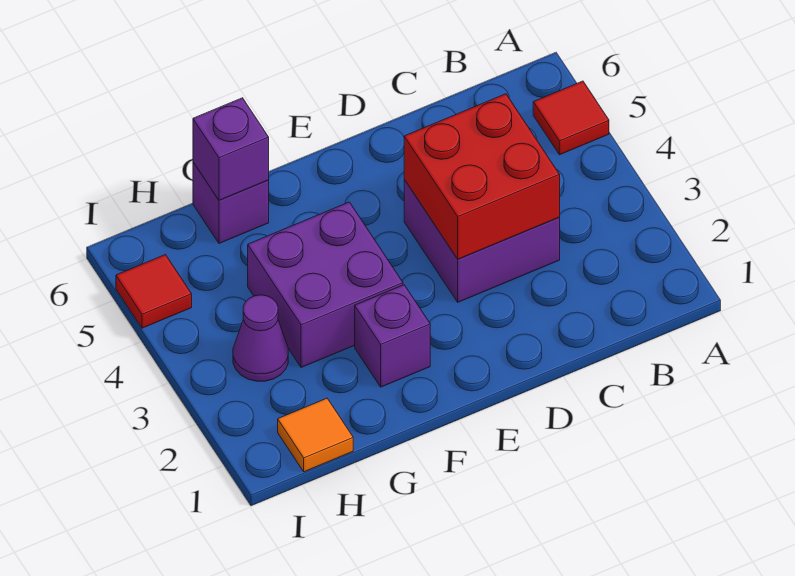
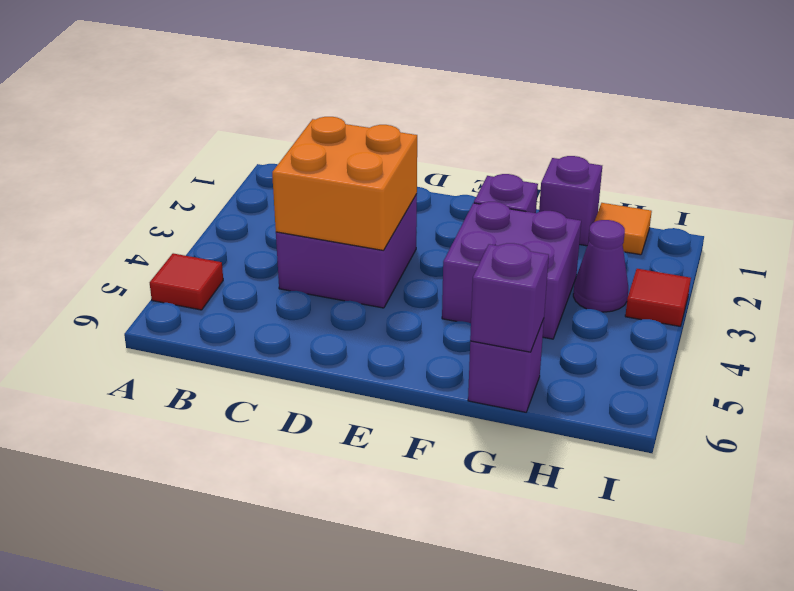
red brick C3:D4 level 2 -> orange brick C3:D4 level 2
none -> purple brick G1 level 1
red tile I5 level 1 -> red tile I3 level 1

